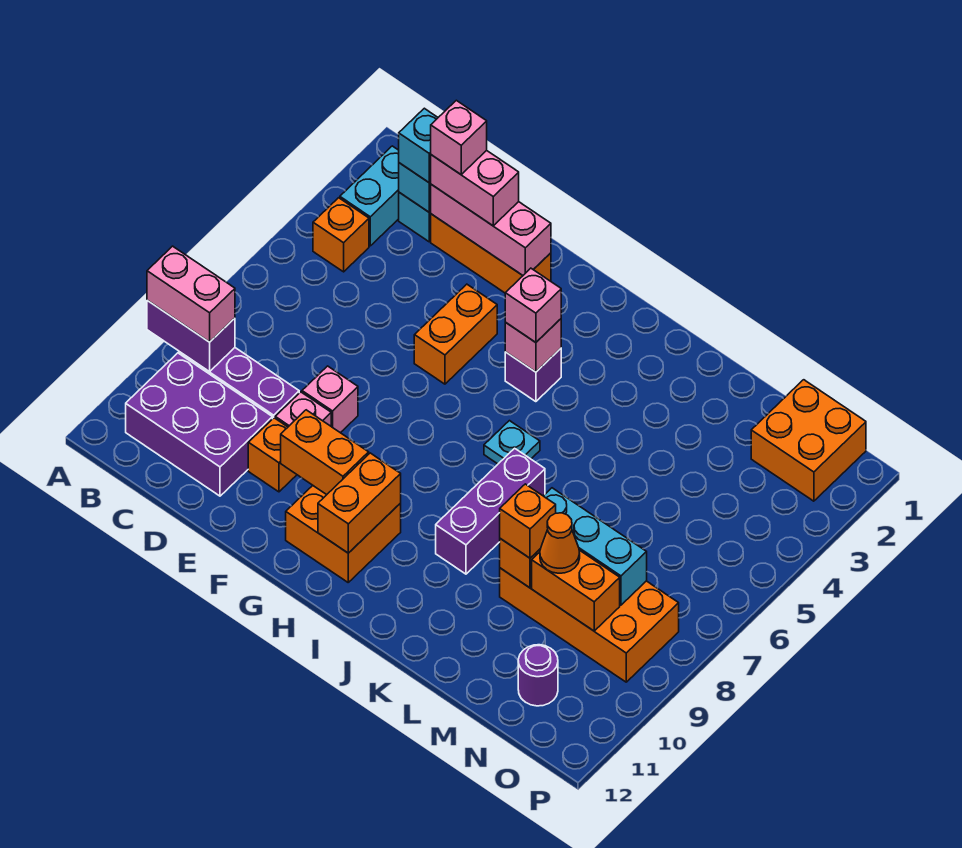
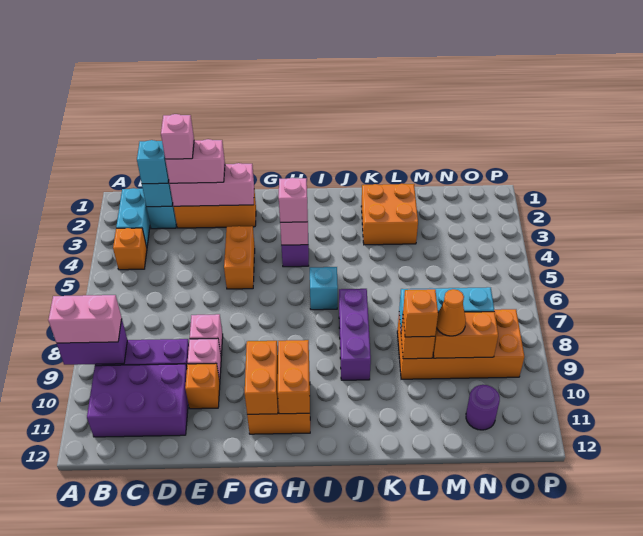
orange brick F10:G10 level 2 -> orange brick G10:G11 level 2
cyan plate I6 level 1 -> cyan brick I6 level 1
orange brick N1:O2 level 1 -> orange brick K2:L3 level 1

